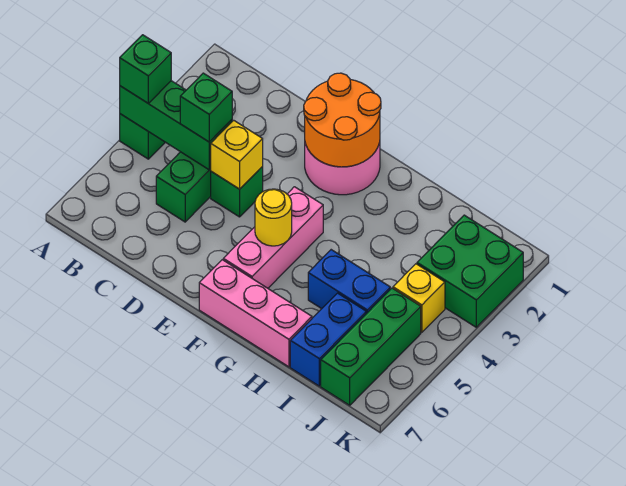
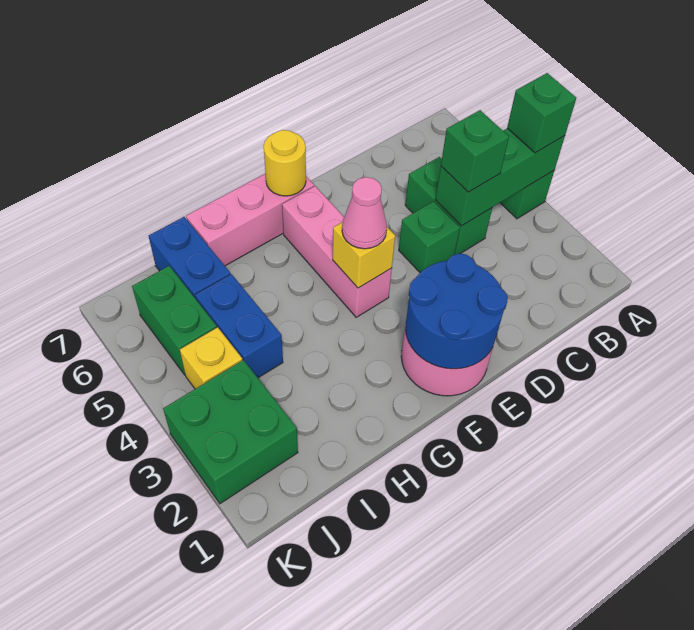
yellow brick D4 level 2 -> yellow brick F4 level 2
orange round brick E1:F2 level 2 -> blue round brick E1:F2 level 2
none -> pink cone F4 level 3
yellow round brick F5 level 2 -> yellow round brick F7 level 2
blue brick H5:I5 level 1 -> blue brick I4:I5 level 1
green brick J5:J7 level 1 -> green brick J5:J6 level 1

